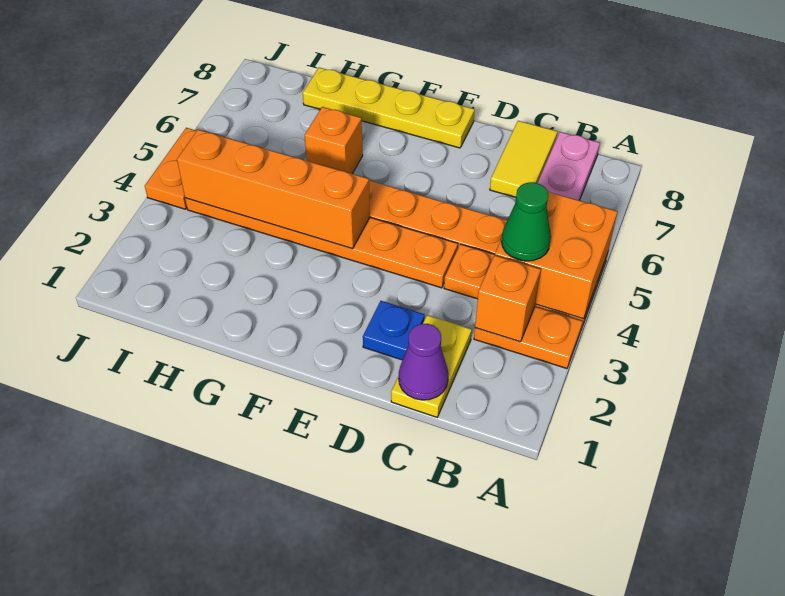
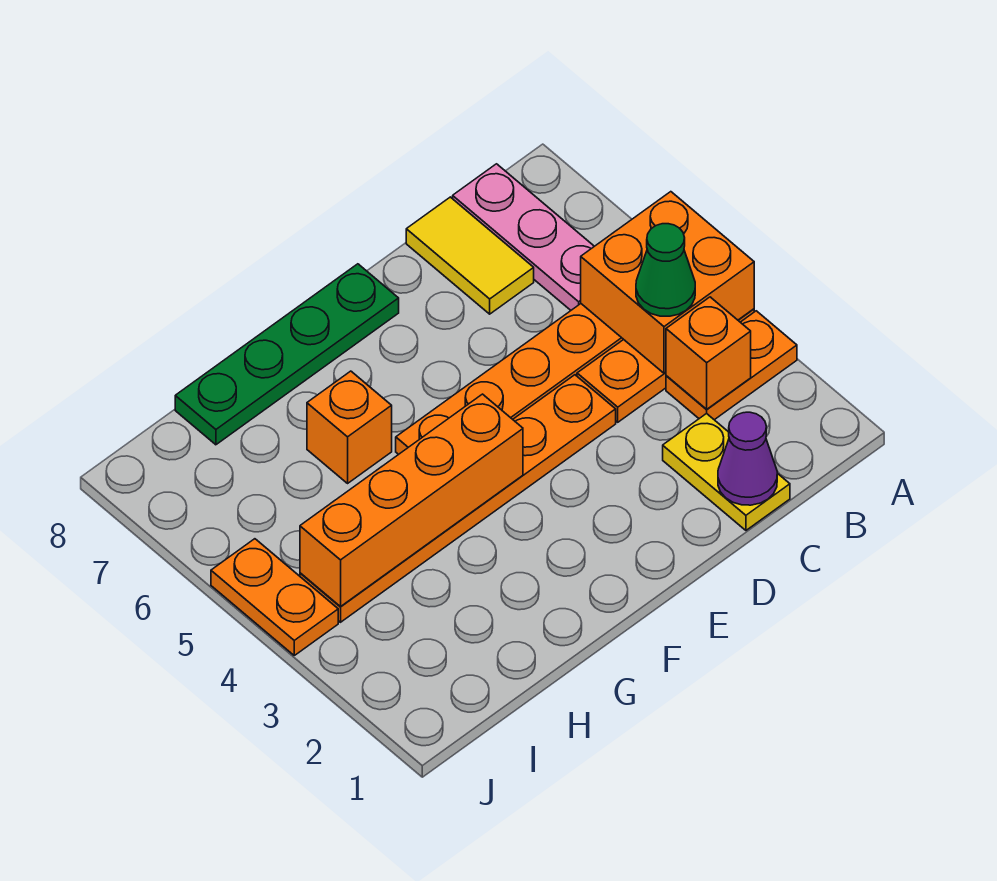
blue plate D2 level 1 -> none
yellow plate E8:H8 level 1 -> green plate E8:H8 level 1

